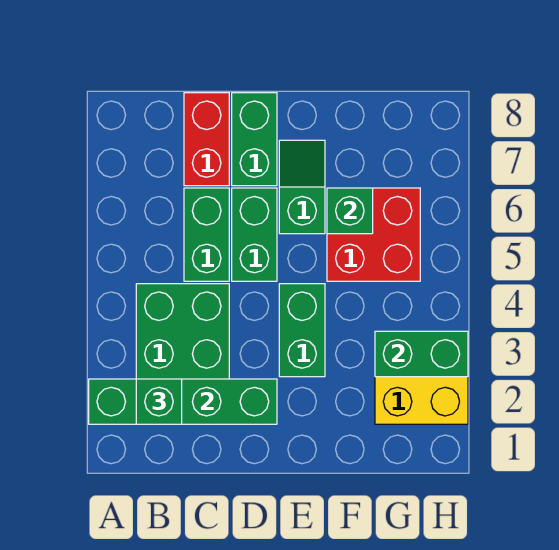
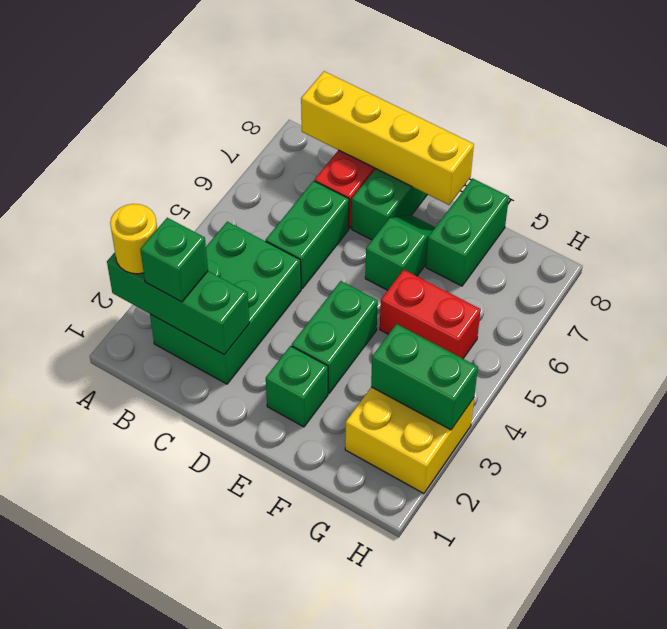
green brick A2:D2 level 2 -> green brick A2:C2 level 2
none -> yellow round brick A2 level 3
none -> yellow brick B8:E8 level 2
green brick D5:D6 level 1 -> green brick F7:F8 level 1
red brick F5:G6 level 1 -> red brick F5:G5 level 1
green brick F6 level 2 -> green brick E2 level 1

